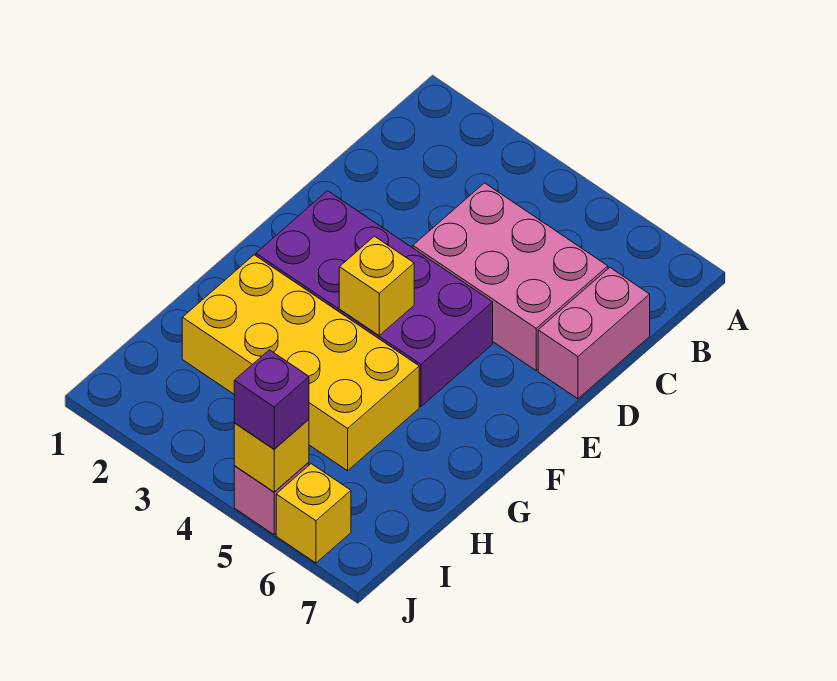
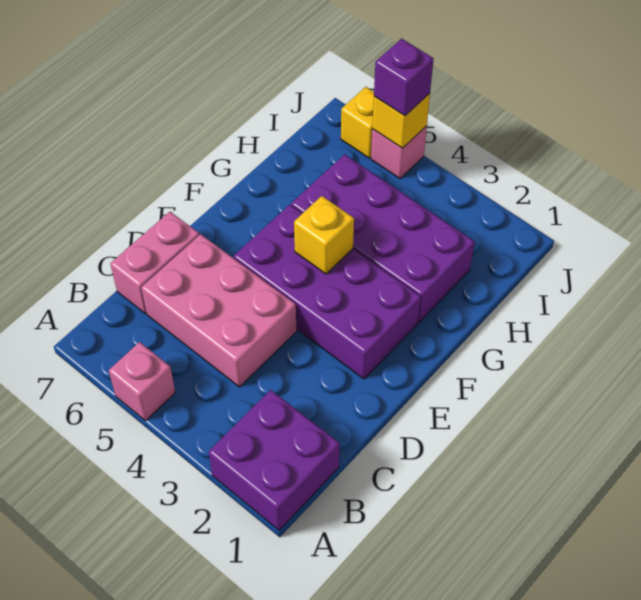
none -> purple brick A1:B2 level 1
none -> pink brick A5 level 1
yellow brick G2:H5 level 1 -> purple brick G2:H5 level 1

